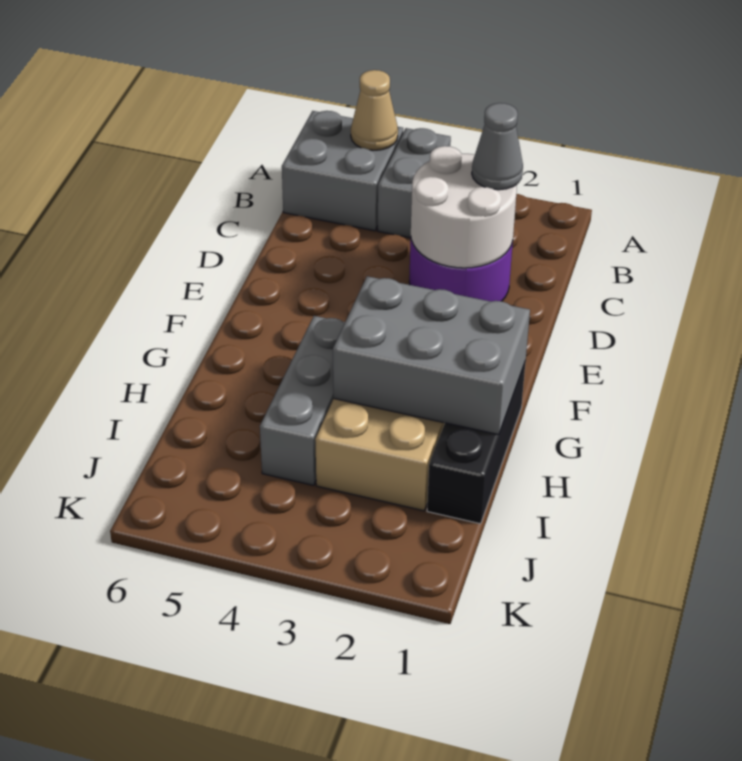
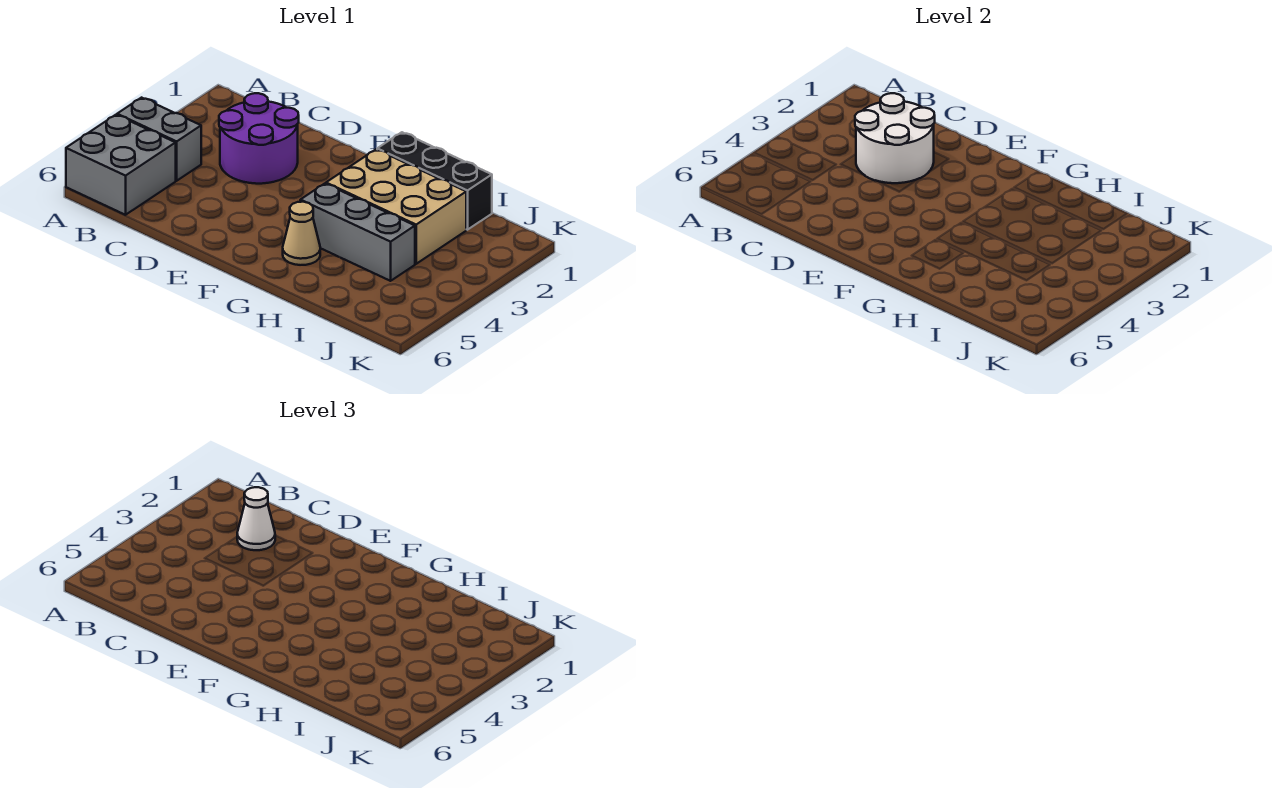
tan cone A5 level 2 -> tan cone G5 level 1
grey cone C2 level 3 -> white cone C2 level 3
grey brick G1:H3 level 2 -> none

